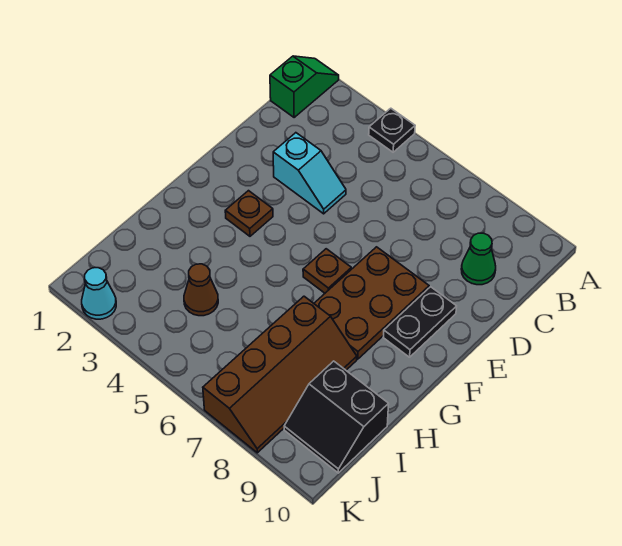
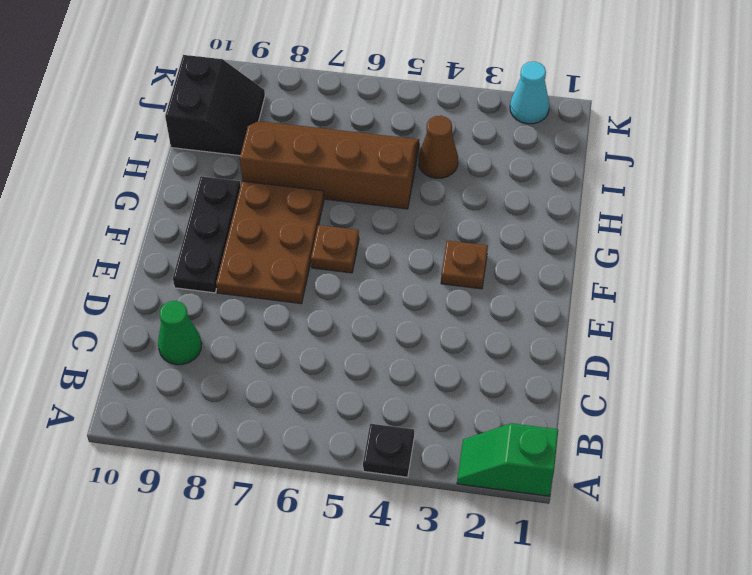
green slope A1:B1 level 1 top B -> green slope A1:A2 level 1 top 1
cyan slope D3:D4 level 1 top 3 -> none
black plate E9:F9 level 1 -> black plate E9:G9 level 1
brown slope H7:K8 level 1 top 7 -> brown slope H5:I8 level 1 top H
black slope I9:J10 level 1 top I -> black slope I9:J10 level 1 top 10

